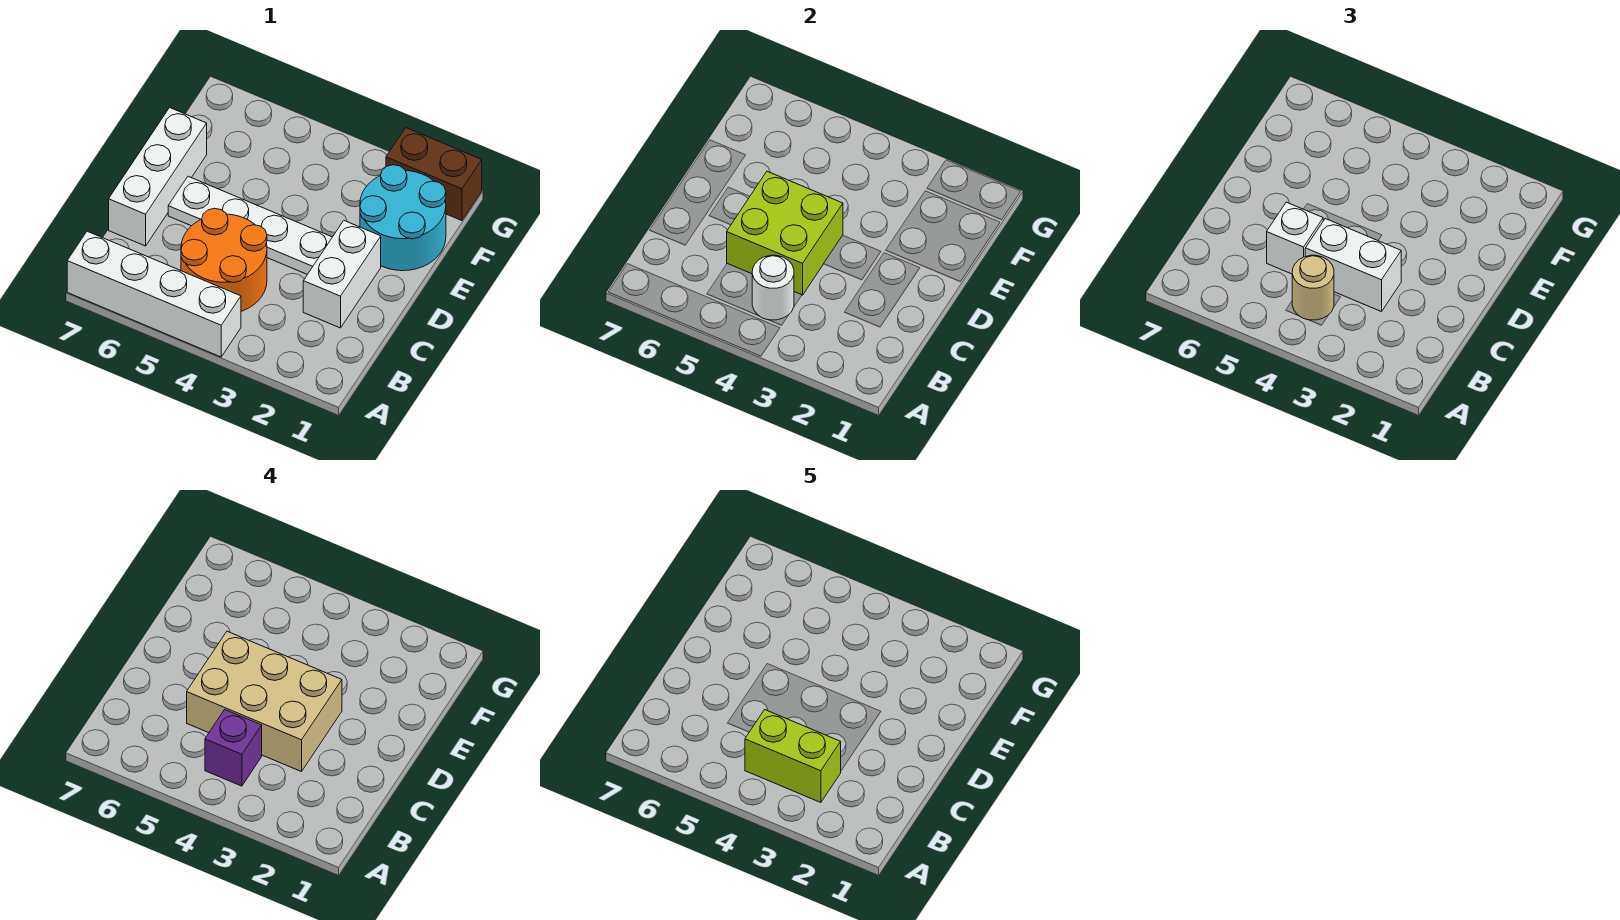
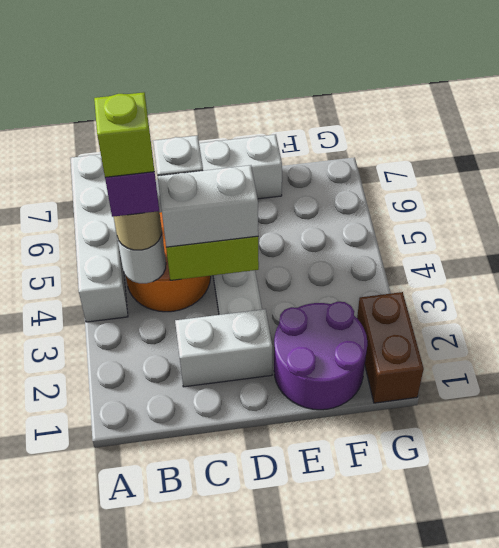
lime brick B3:B4 level 5 -> lime brick B4 level 5
white brick C3:C4 level 3 -> white brick C4:D4 level 3
tan brick C3:D5 level 4 -> none
cyan round brick E1:F2 level 1 -> purple round brick E1:F2 level 1

